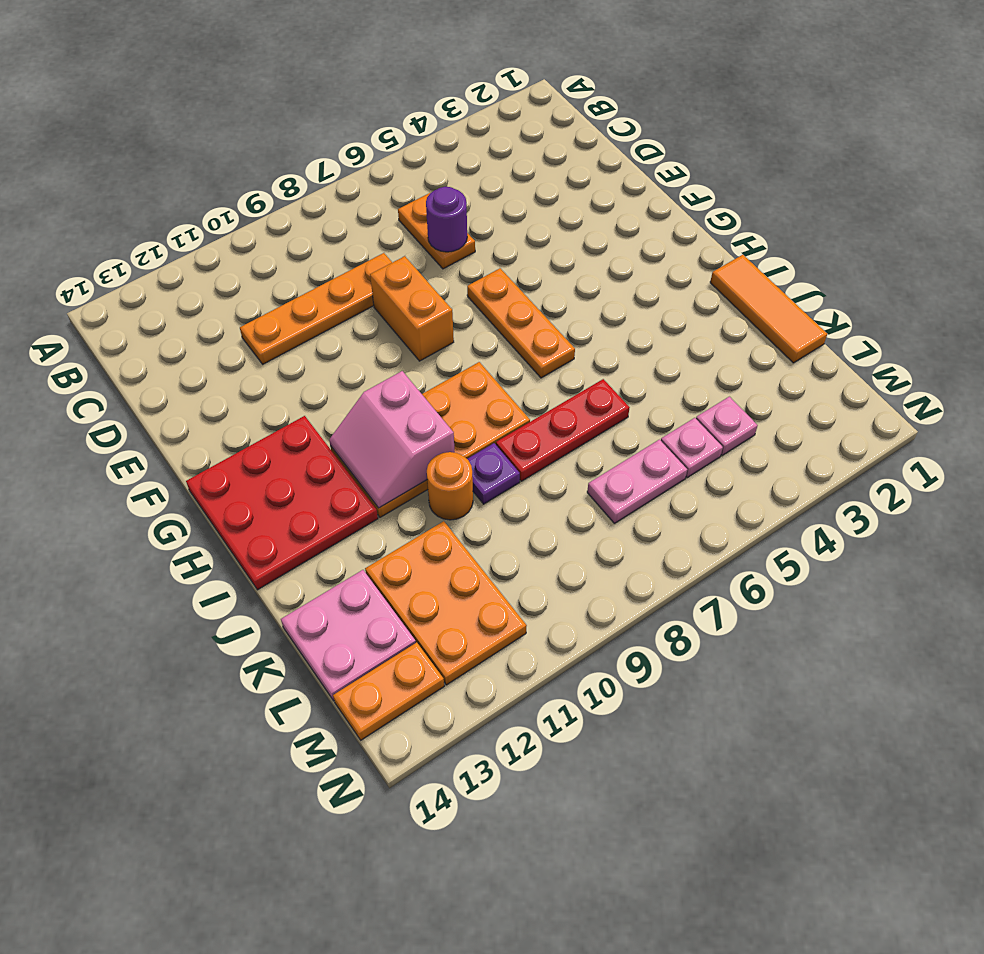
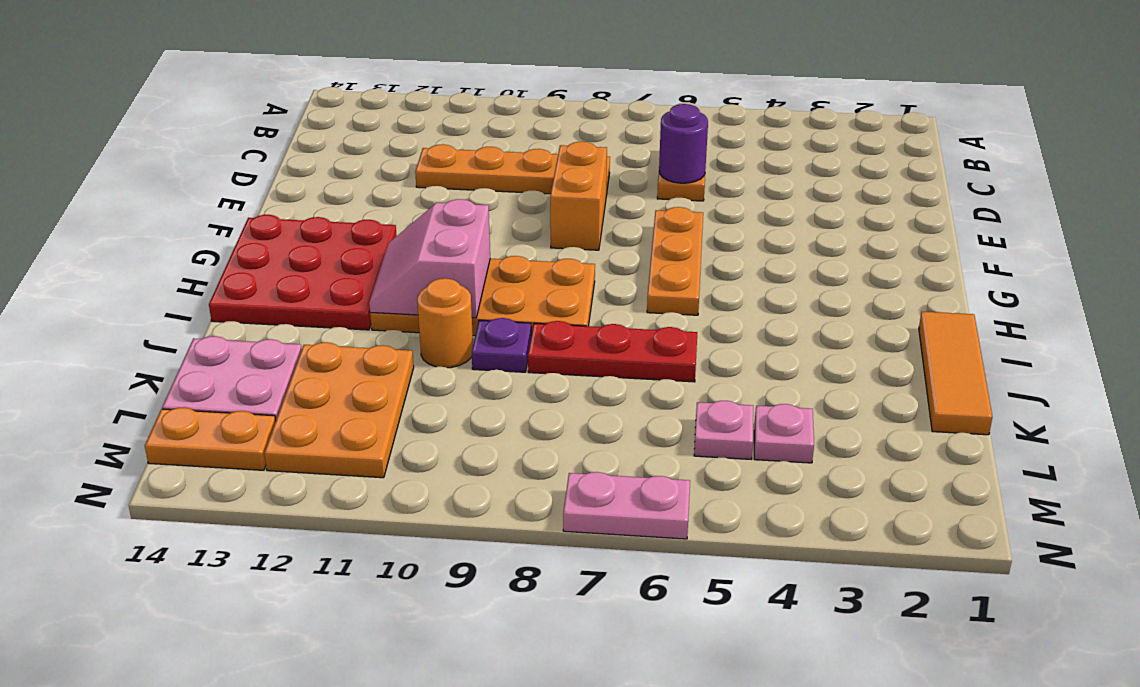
pink plate L6:L7 level 1 -> pink plate N6:N7 level 1

